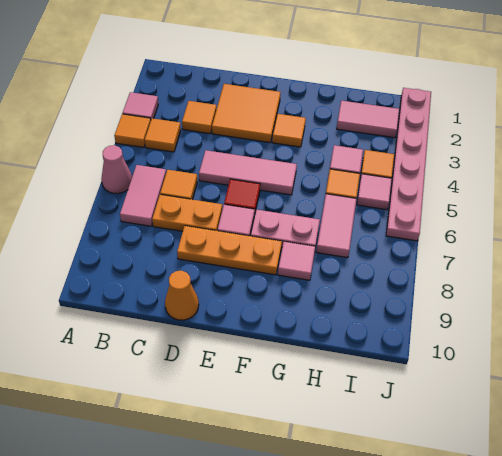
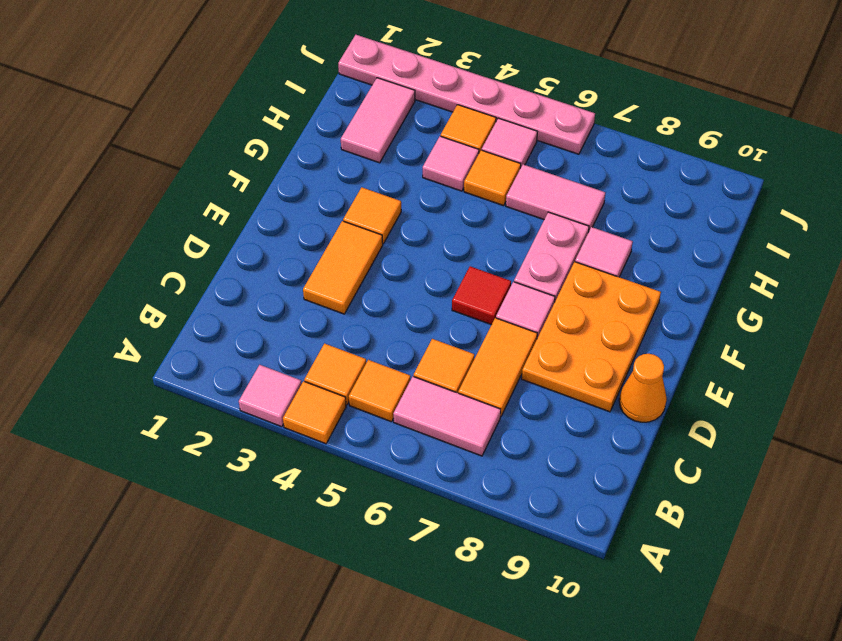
pink cone A6 level 1 -> none
orange tile C3 level 1 -> orange tile B5 level 1
orange plate C7:D7 level 1 -> orange tile C7:D7 level 1
orange tile D2:E3 level 1 -> orange tile D3:E3 level 1
pink tile D5:F5 level 1 -> none
orange plate D8:F8 level 1 -> orange plate D8:F9 level 1

